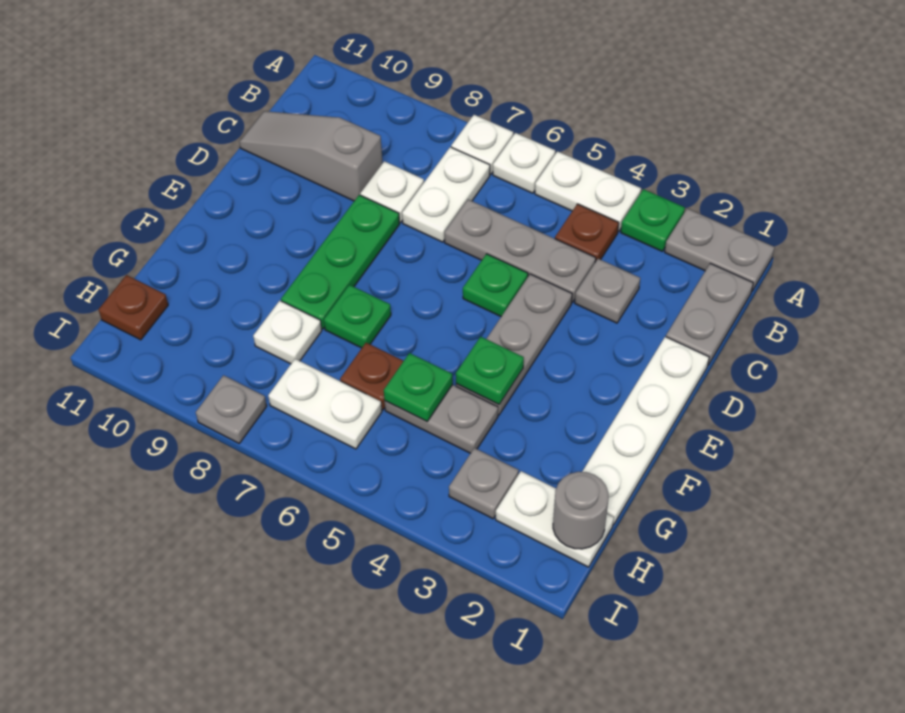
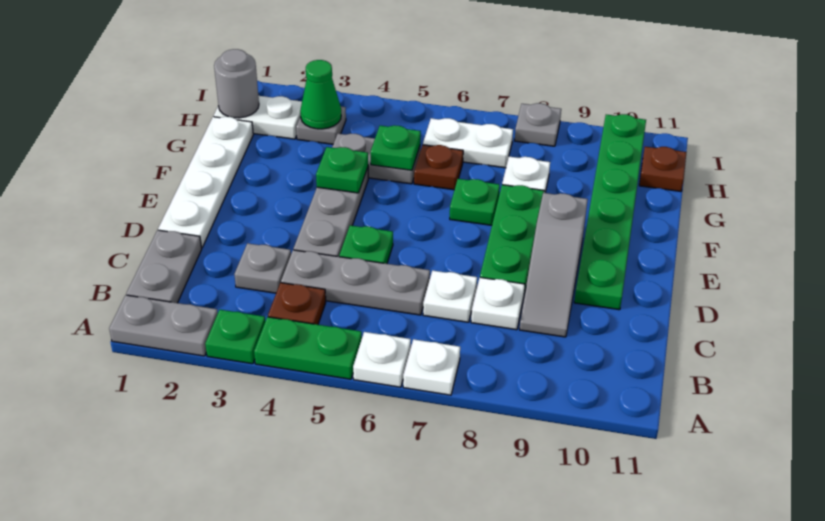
white plate A4:A5 level 1 -> green plate A4:A5 level 1
white plate B7:C7 level 1 -> white plate C7 level 1
grey slope C9:C11 level 1 top 9 -> grey slope C9:E9 level 1 top E
none -> green plate D10:I10 level 1
none -> green cone H3 level 2

